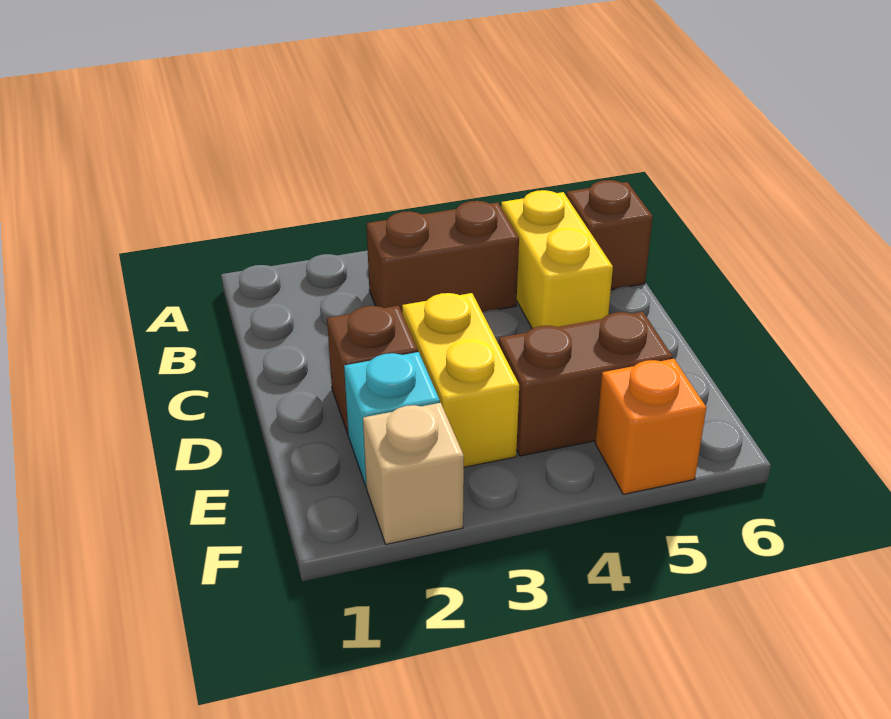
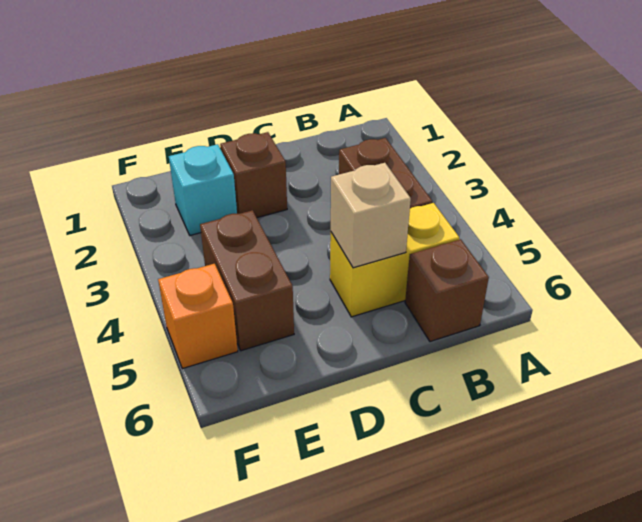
yellow brick D3:E3 level 1 -> none
tan brick F2 level 1 -> tan brick C5 level 2

